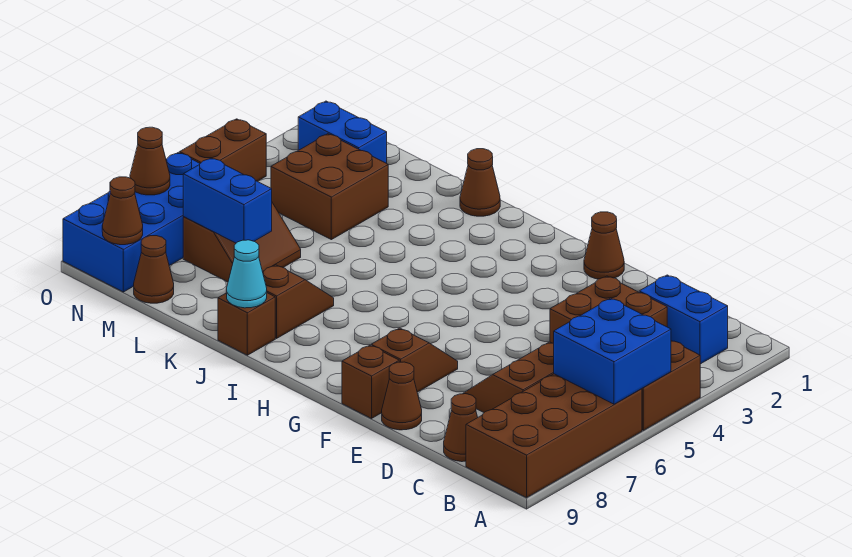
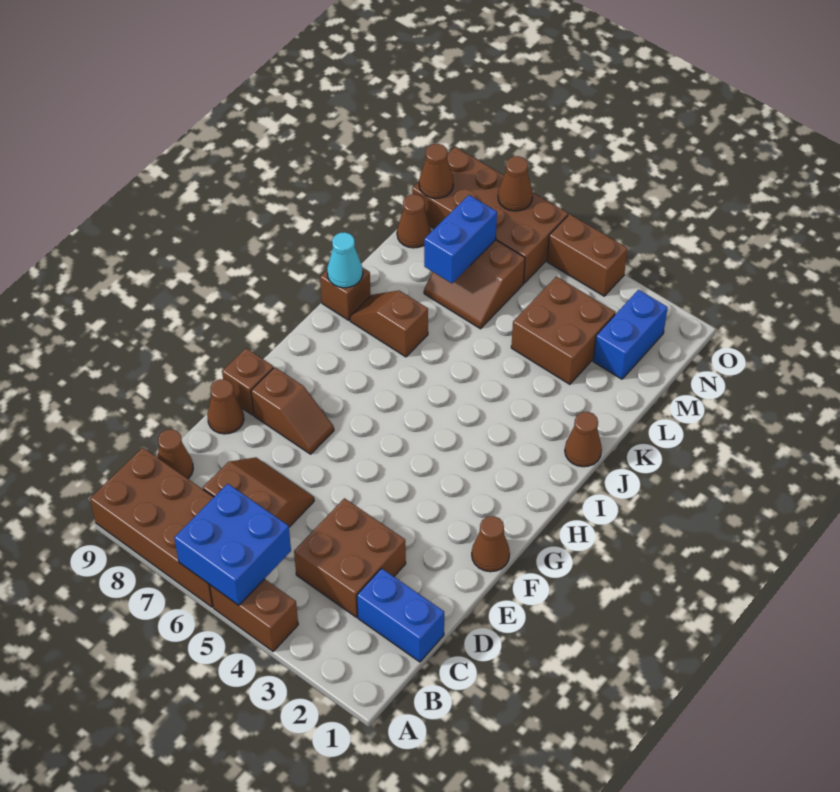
blue brick B2:C2 level 1 -> blue brick C1:C2 level 1
brown slope J7:J8 level 1 top 8 -> brown slope J7:J8 level 1 top 7
blue brick N6:O9 level 1 -> brown brick N6:O9 level 1

